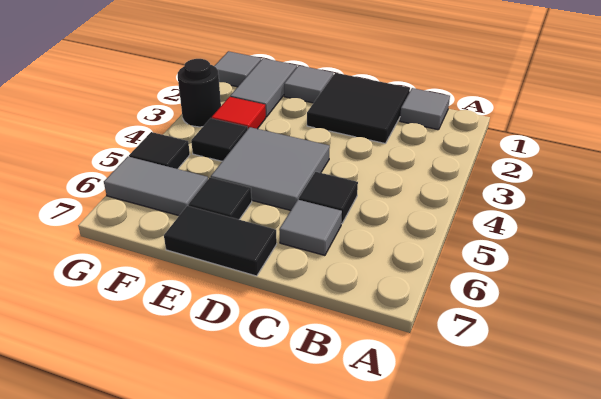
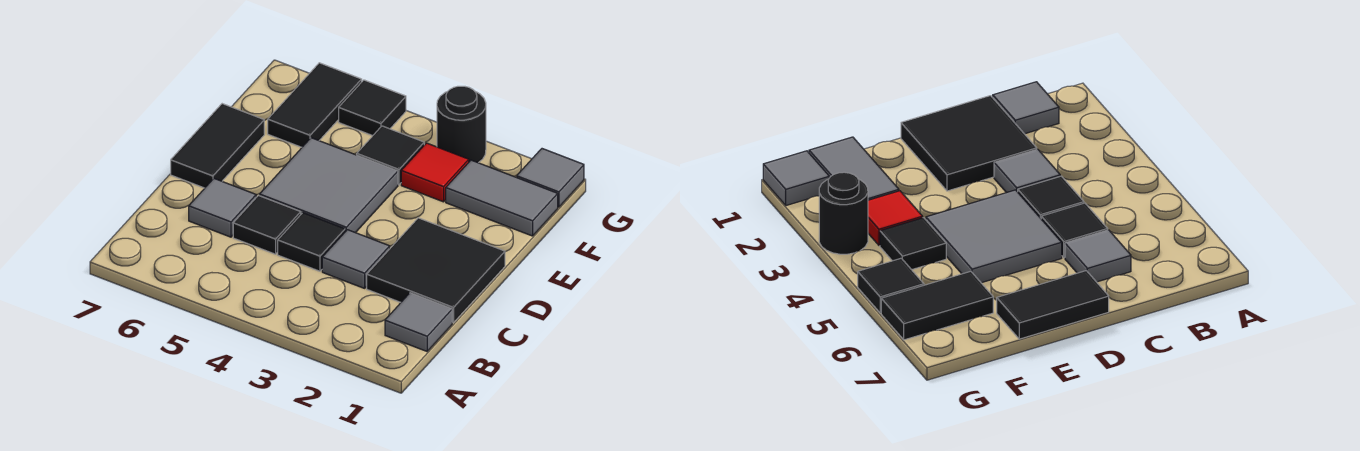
grey tile E1 level 1 -> grey tile C3 level 1
black tile E6 level 1 -> black tile C4 level 1
grey tile F6:G6 level 1 -> black tile F6:G6 level 1

